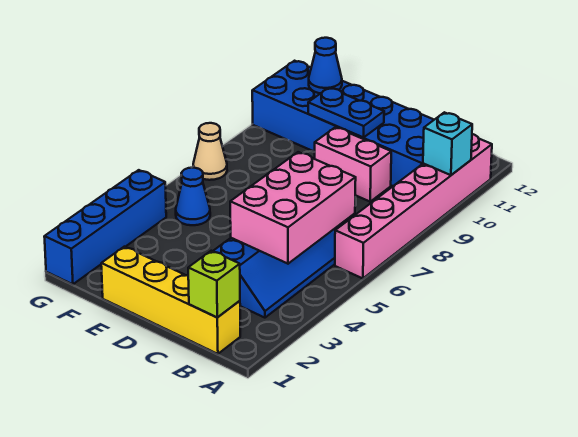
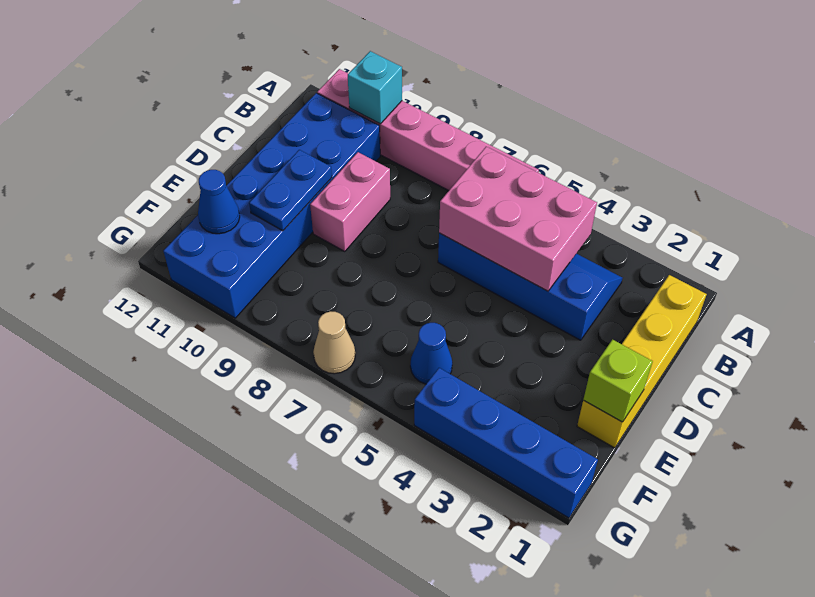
lime brick B1 level 2 -> lime brick E1 level 2

